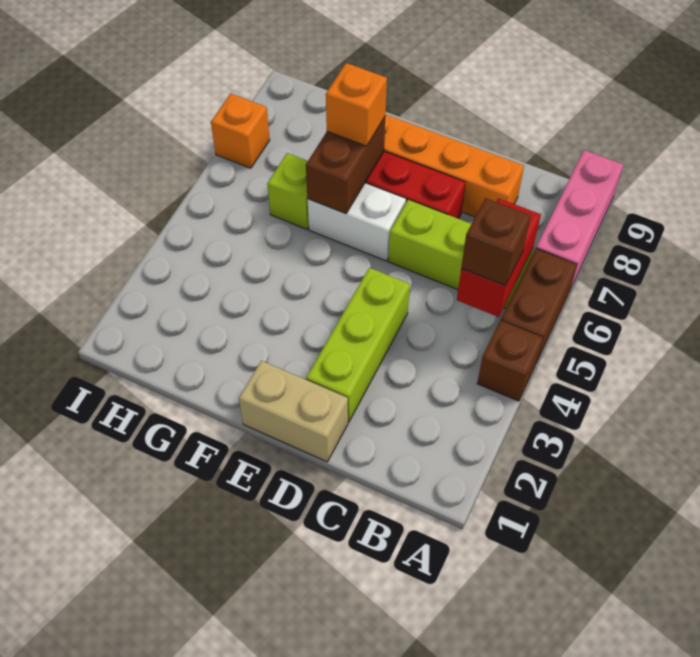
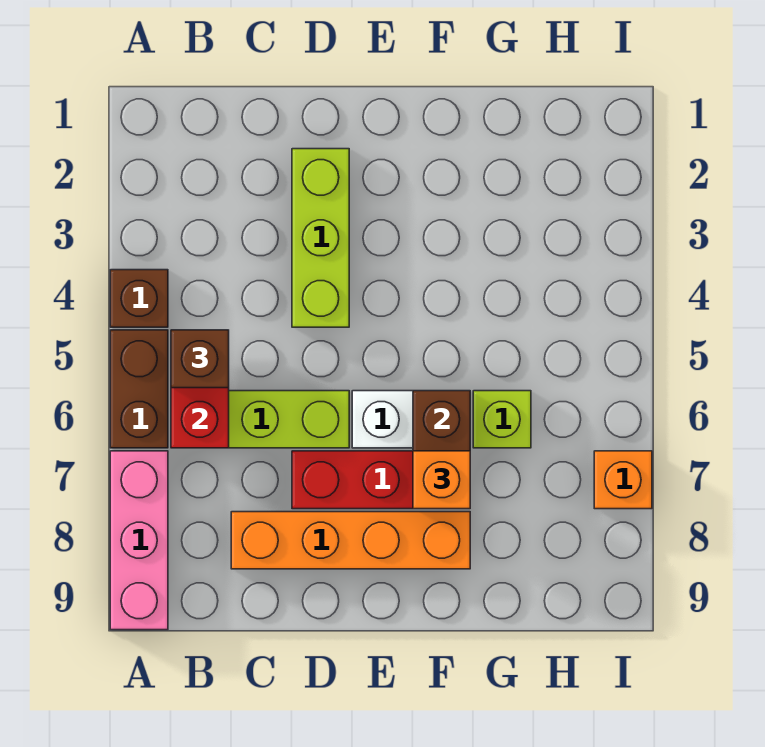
tan brick D1:E1 level 1 -> none

